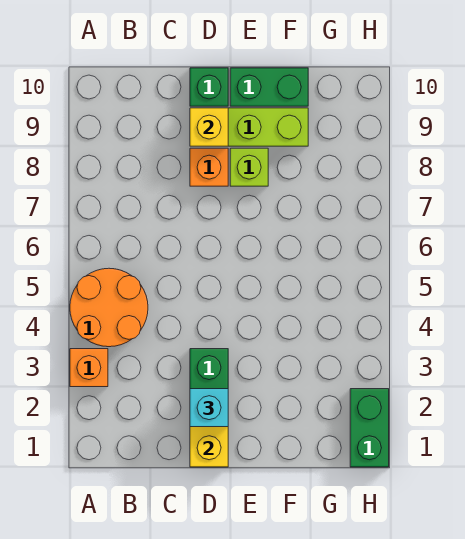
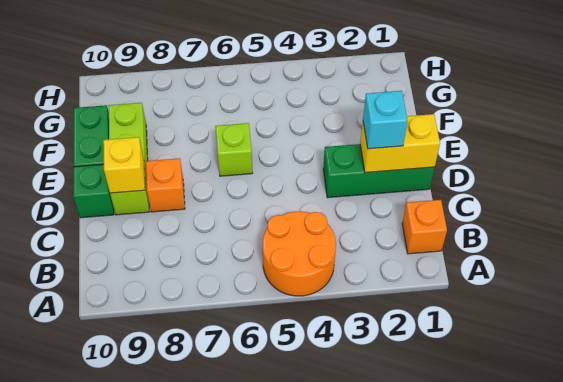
orange brick A3 level 1 -> orange brick B1 level 1
lime brick E8 level 1 -> lime brick E6 level 1
green brick H1:H2 level 1 -> none

